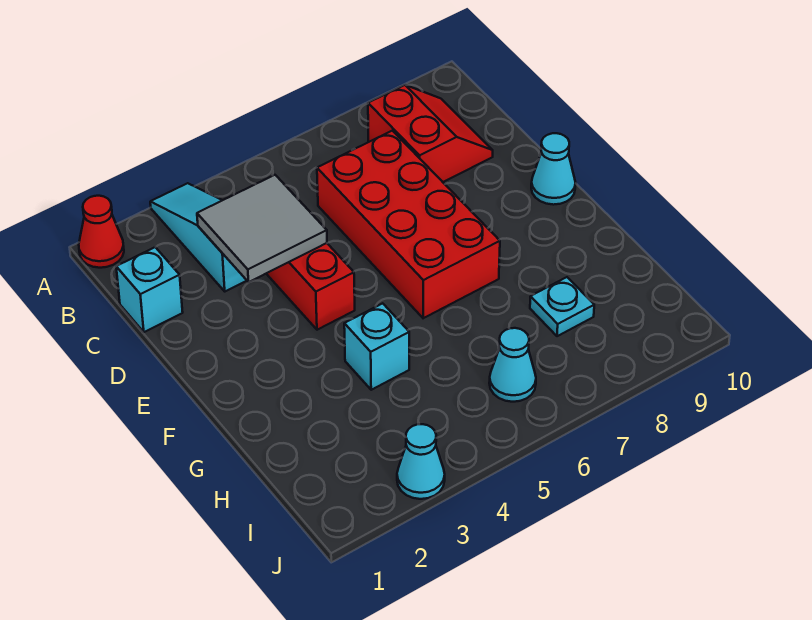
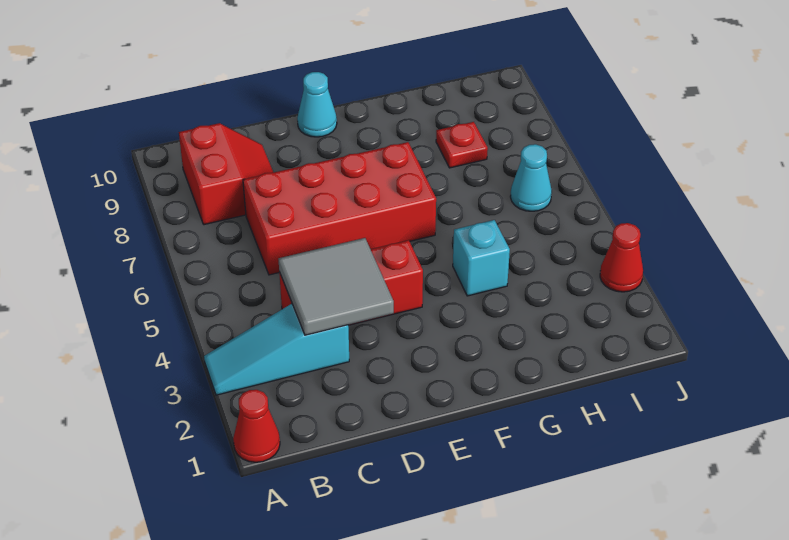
red slope B8:C9 level 1 top 8 -> red slope B8:C9 level 1 top B
cyan brick C1 level 1 -> none
cyan plate H8 level 1 -> red plate H8 level 1
cyan cone J3 level 1 -> red cone J3 level 1

